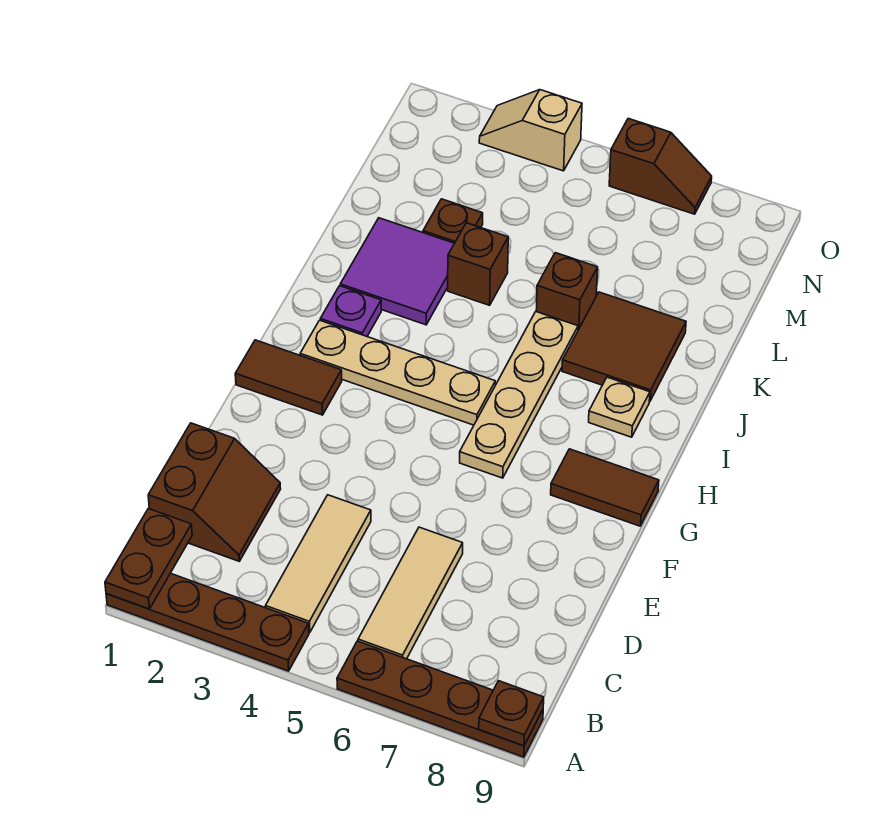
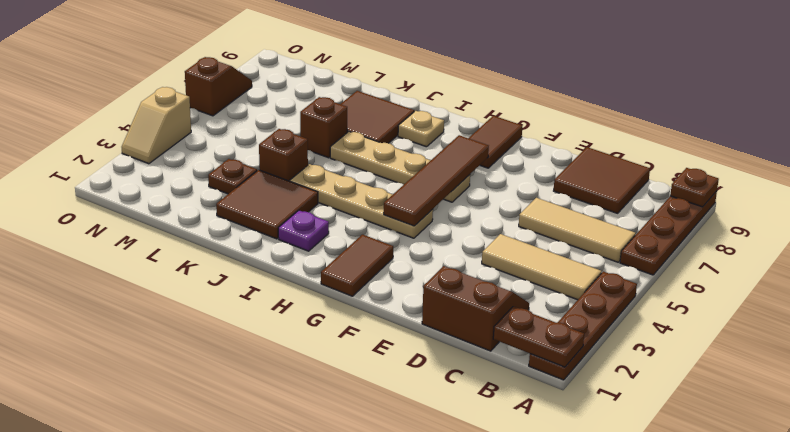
none -> brown tile C8:D9 level 1
none -> brown tile G4:G7 level 2
tan plate H2:H5 level 1 -> tan plate G4:J4 level 1
purple tile J2:K3 level 1 -> brown tile J2:K3 level 1

